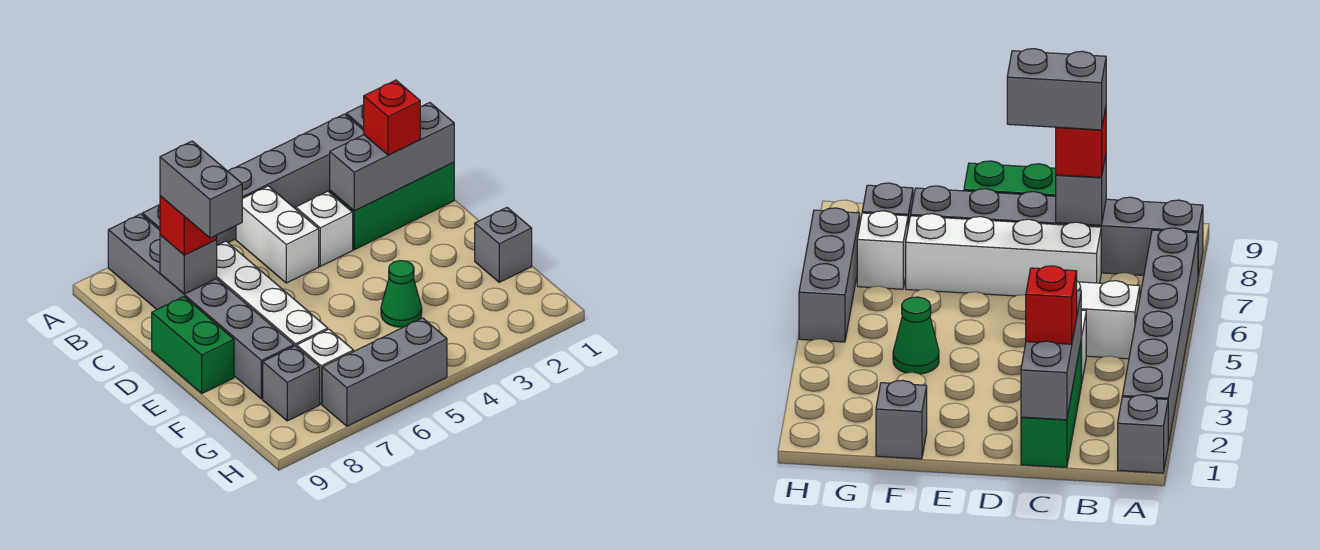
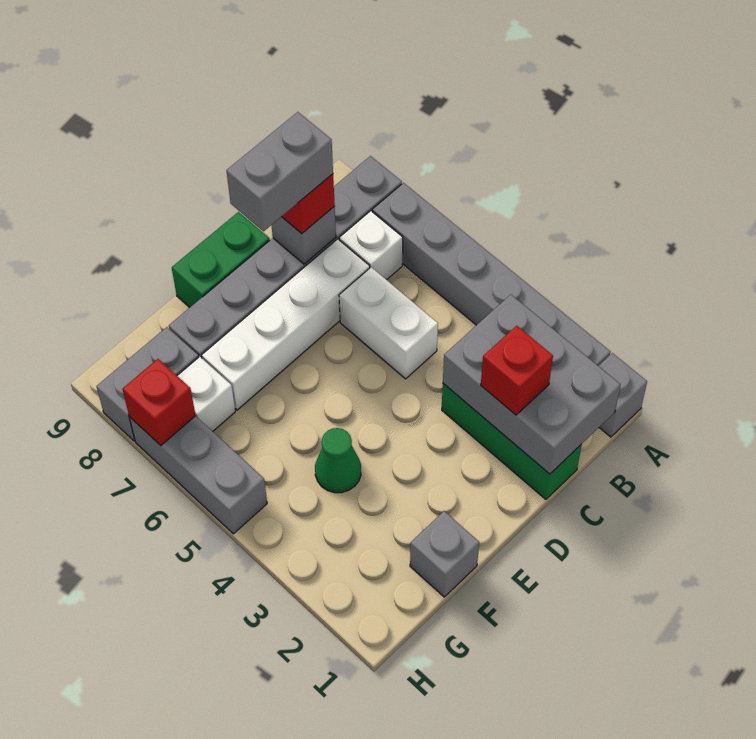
white brick B5:C5 level 1 -> white brick C5:C6 level 1
grey brick C1:C3 level 2 -> grey brick B1:C3 level 2
white brick C4 level 1 -> white brick B7 level 1
grey brick G8 level 1 -> grey brick G8:H8 level 1
none -> red brick H7 level 2

